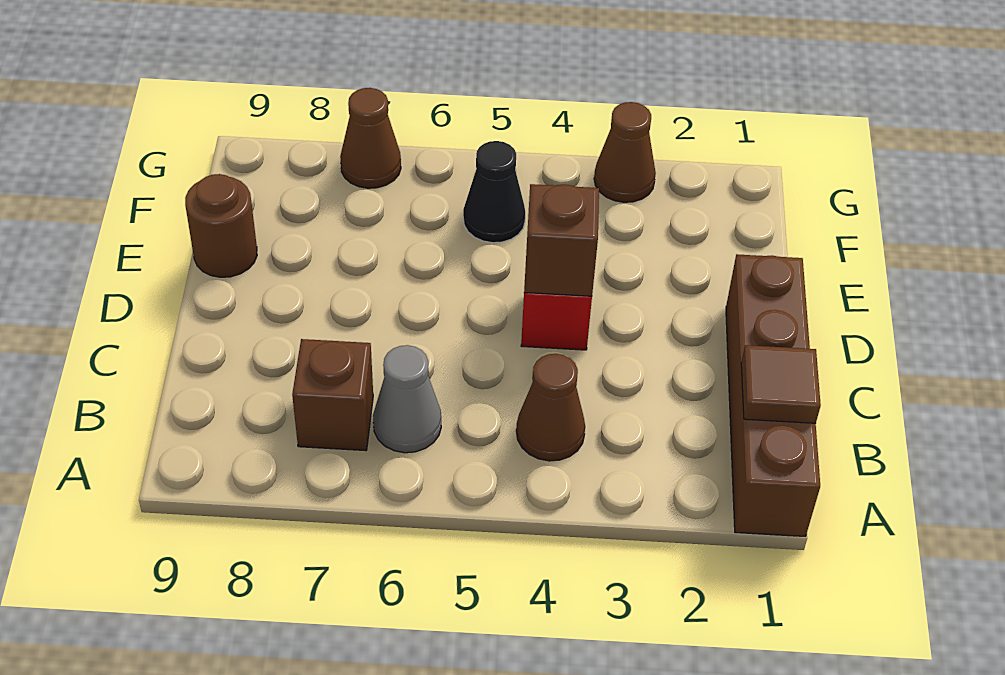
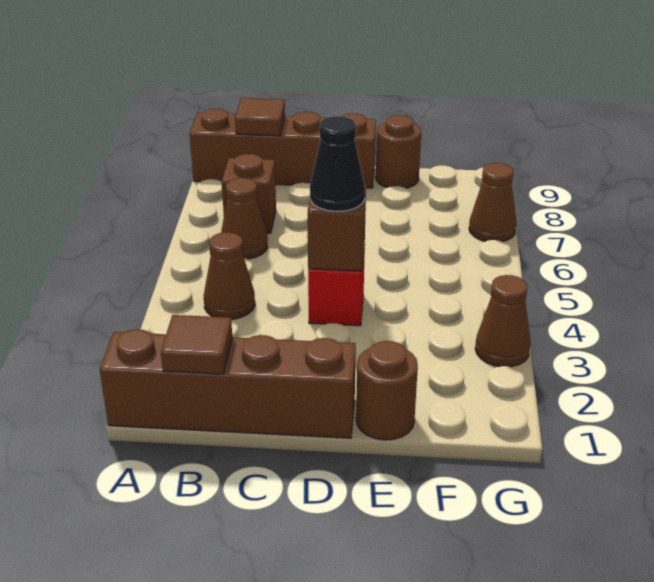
none -> brown brick A9:D9 level 1
grey cone B6 level 1 -> brown cone B6 level 1
none -> brown tile B9 level 2
none -> brown round brick E1 level 1
black cone F5 level 1 -> black cone D4 level 3

